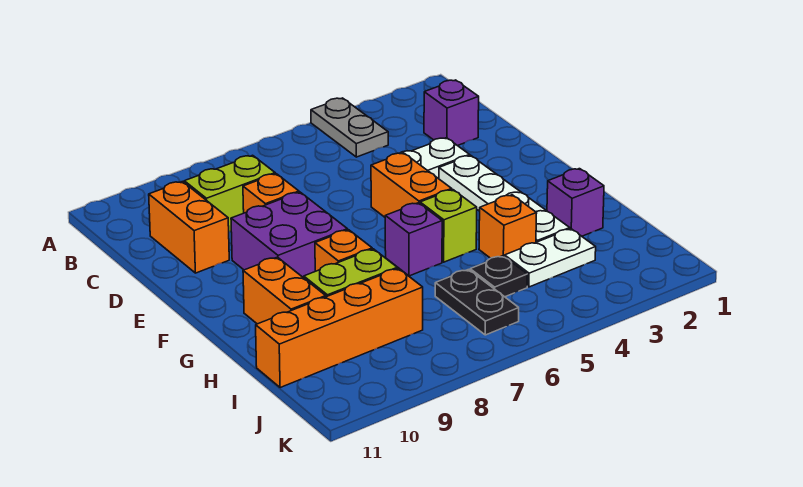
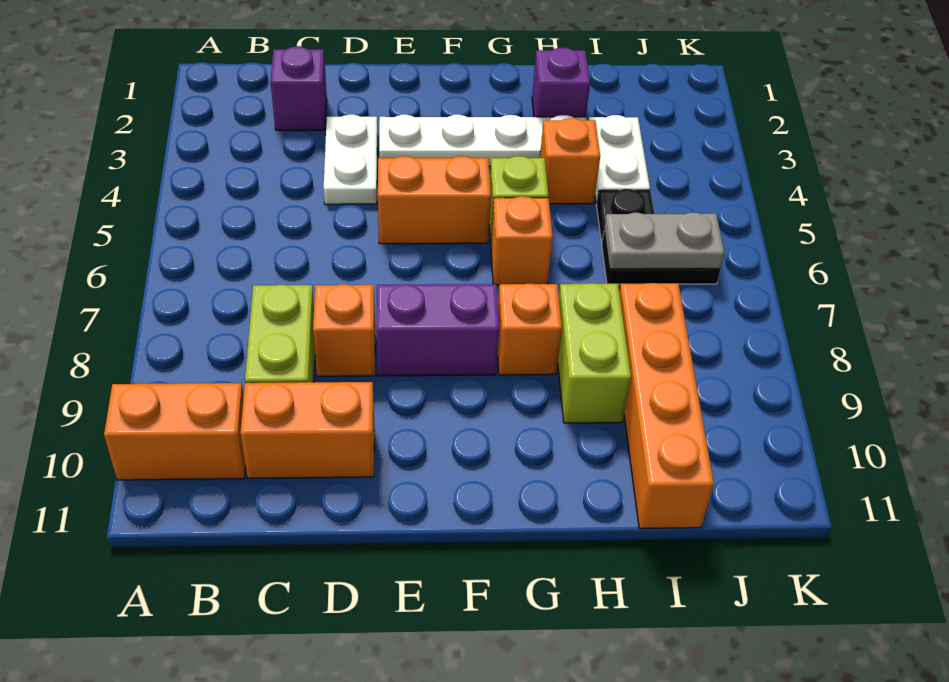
grey plate A4:B4 level 1 -> grey plate I6:J6 level 2
purple brick E8:F9 level 1 -> purple brick E8:F8 level 1
purple brick G6 level 1 -> orange brick G6 level 1
orange brick G10:H10 level 1 -> orange brick A10:B10 level 1

